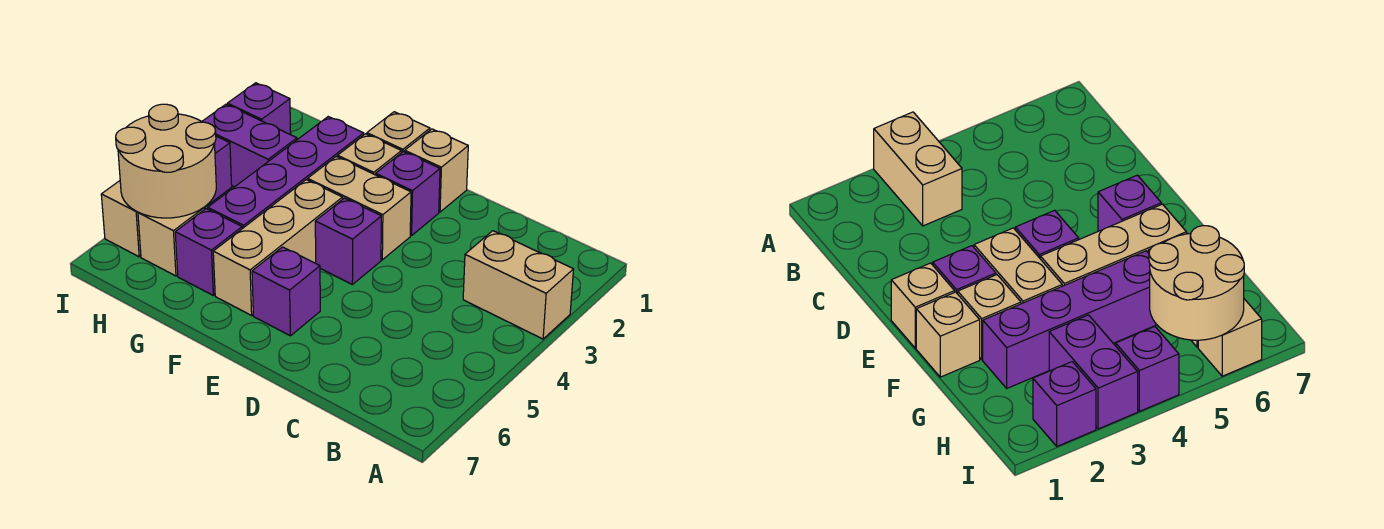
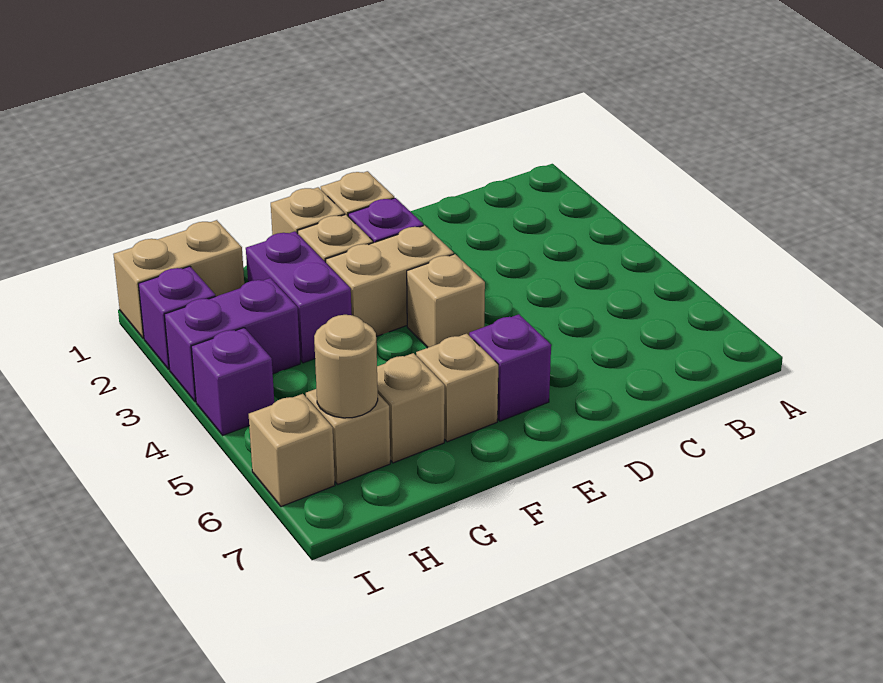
tan brick A3:B3 level 1 -> tan brick H1:I1 level 1
purple brick E4 level 1 -> tan brick E4 level 1
tan brick F4:F6 level 1 -> tan brick F6 level 1
purple brick G2:G5 level 1 -> purple brick G2:G3 level 1
purple brick G6 level 1 -> tan brick G6 level 1
tan round brick H5:I6 level 2 -> tan round brick H6 level 2

